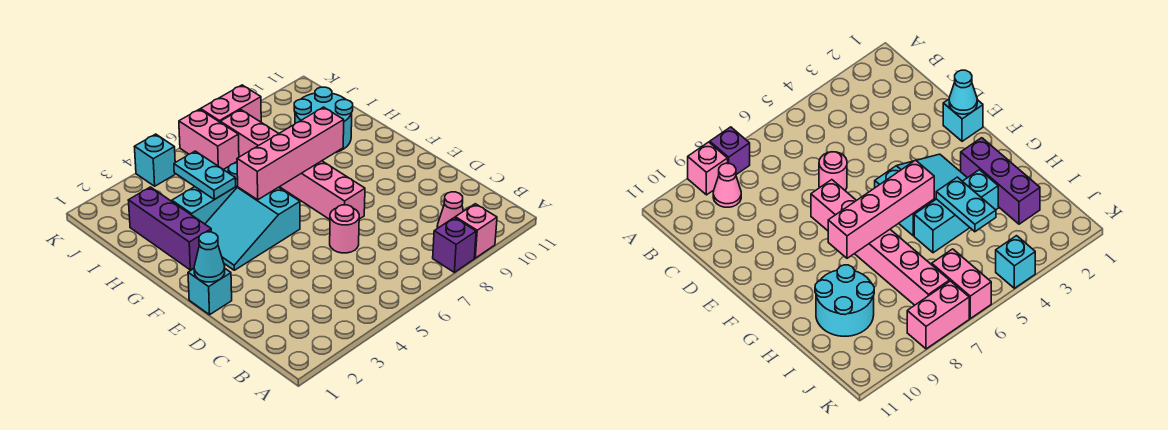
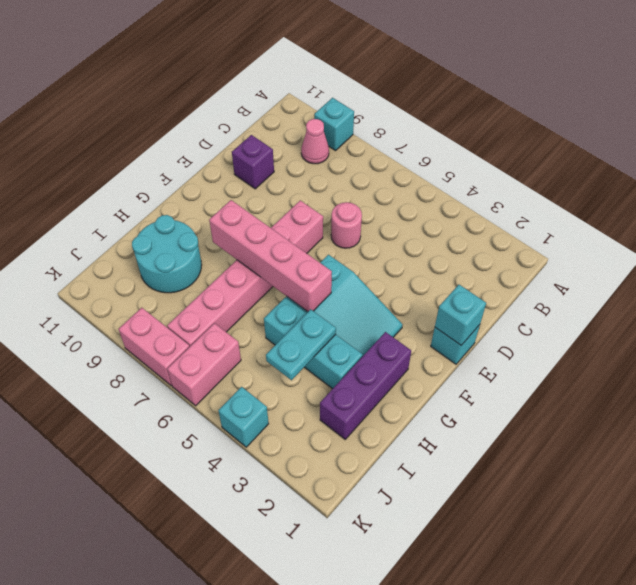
purple brick A8 level 1 -> purple brick D10 level 1
pink brick A9 level 1 -> cyan brick A9 level 1
cyan cone E1 level 2 -> cyan brick E1 level 2

